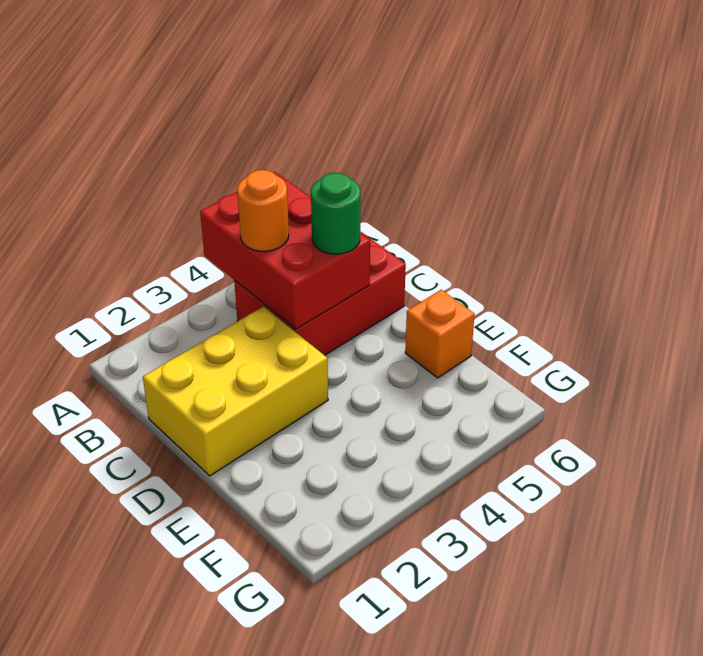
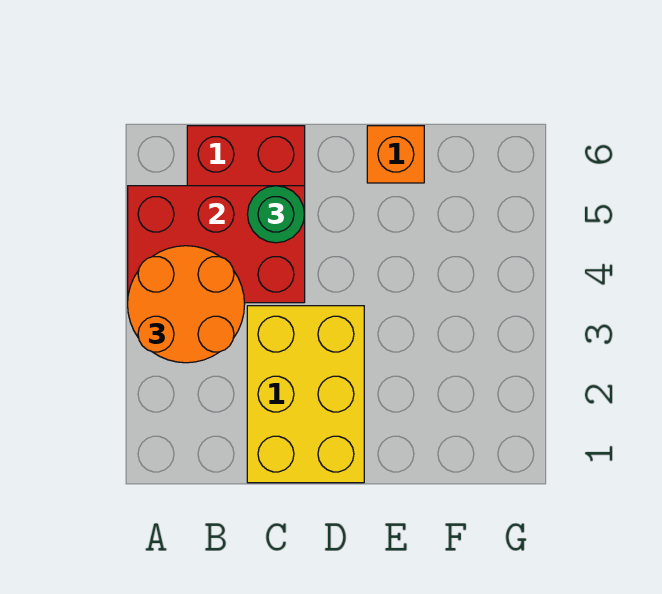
orange round brick B4 level 3 -> orange round brick A3:B4 level 3

